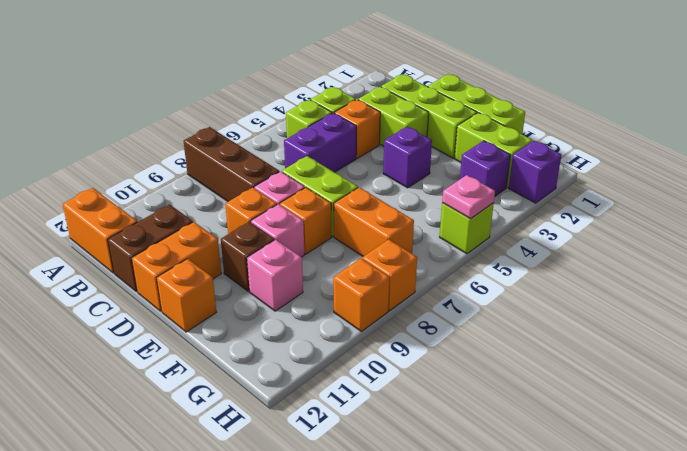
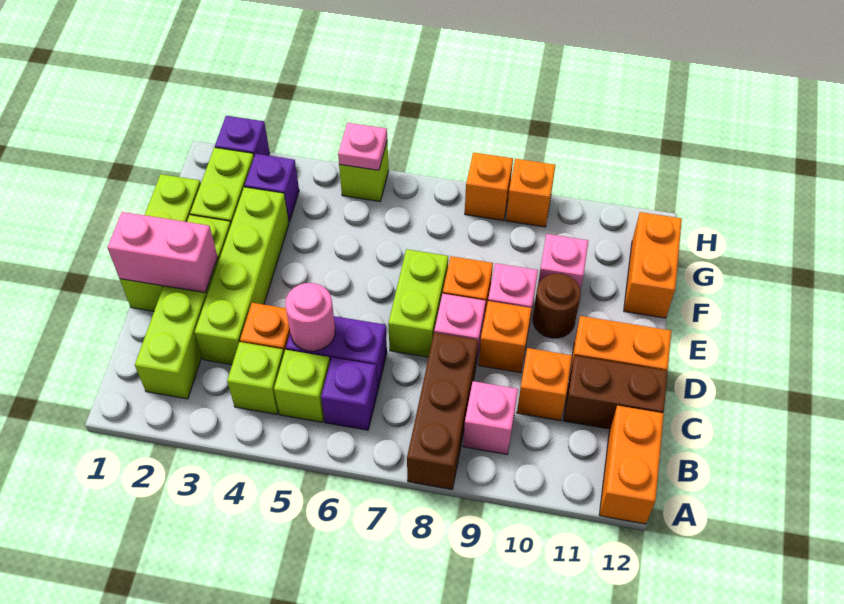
none -> pink brick B9 level 1
lime brick C2:E2 level 1 -> lime brick B2:E2 level 1
lime brick C3:D3 level 1 -> lime brick C3:F3 level 1
none -> pink round brick C5 level 2
none -> pink brick D1:D2 level 2
purple brick E4 level 1 -> purple brick B6 level 1
brown brick E10 level 1 -> brown round brick E10 level 1
orange brick E12 level 1 -> orange brick C10 level 1
orange brick F7:G7 level 1 -> orange brick F12:G12 level 1

